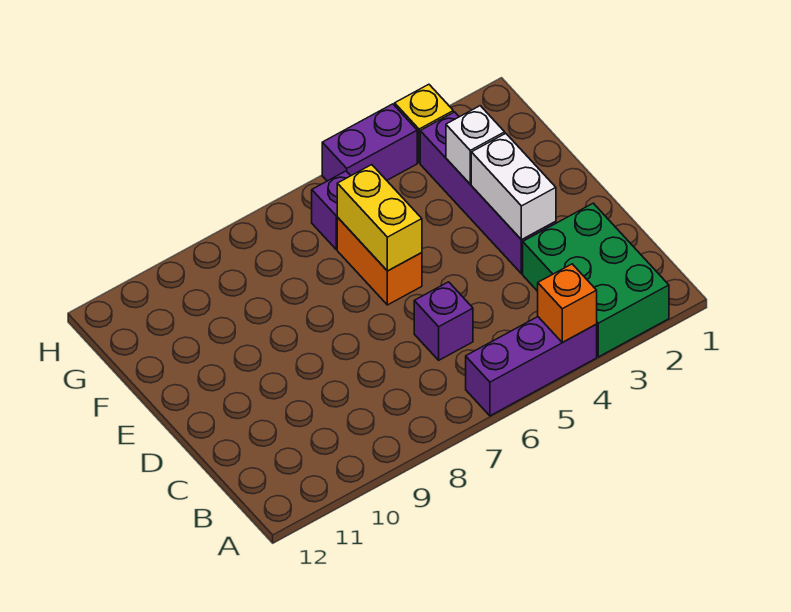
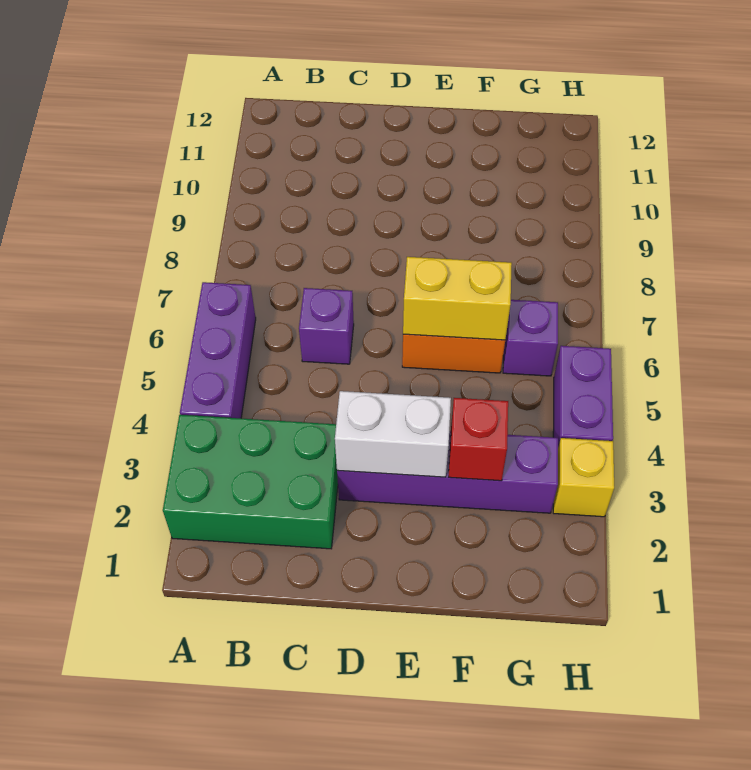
orange brick A4 level 2 -> none
white brick F3 level 2 -> red brick F3 level 2

